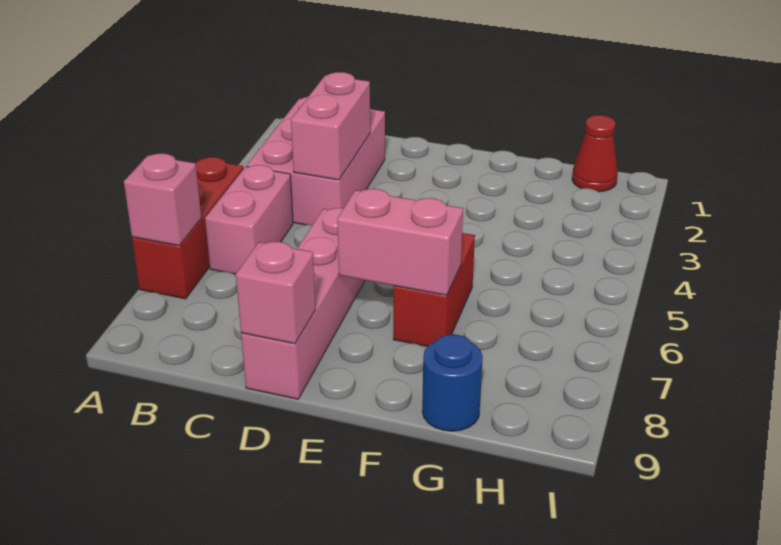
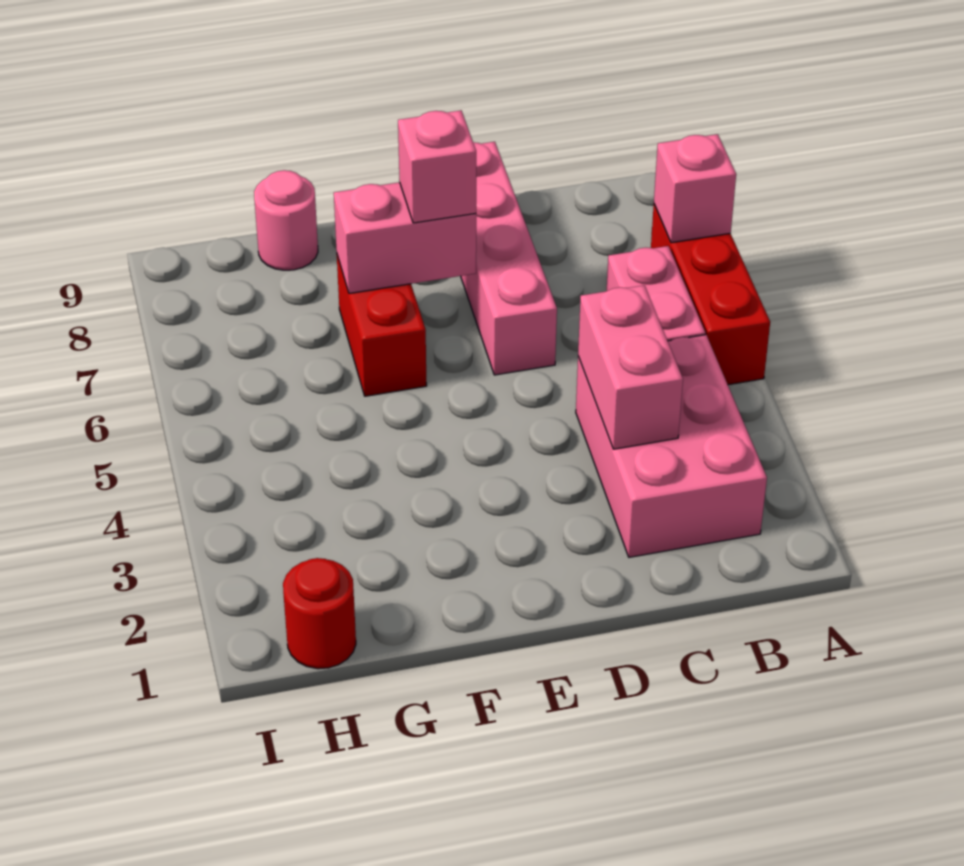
pink brick D9 level 2 -> pink brick E7 level 3
blue round brick G9 level 1 -> pink round brick G9 level 1
red cone H1 level 1 -> red round brick H1 level 1

